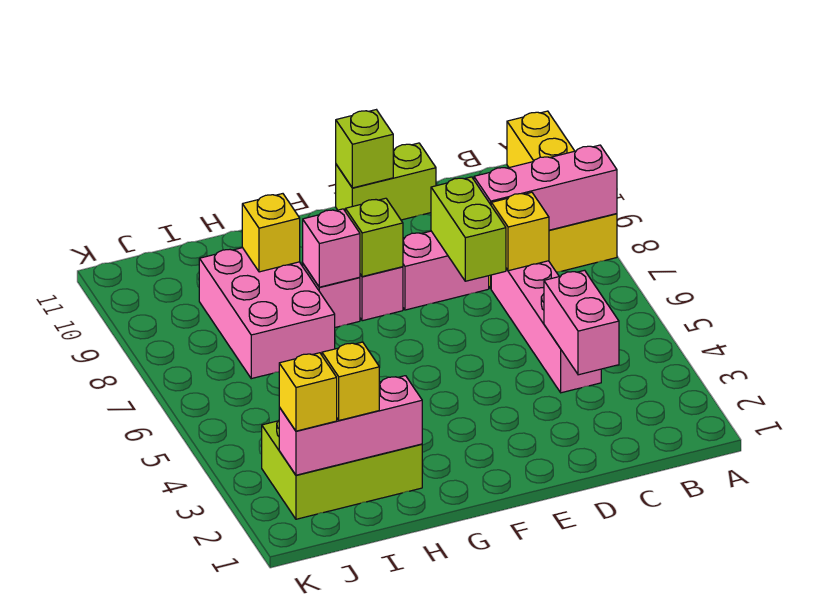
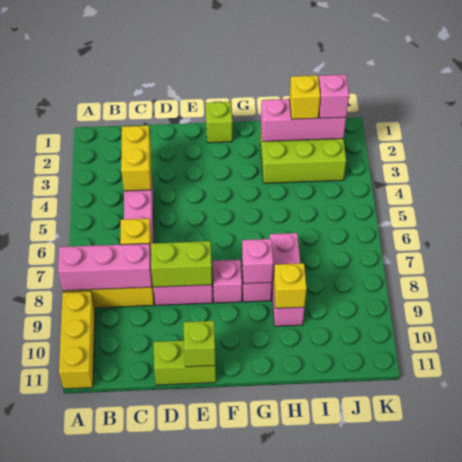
pink brick C3:C4 level 2 -> yellow brick C3:C4 level 2
lime brick D7:D8 level 2 -> lime brick D8:E8 level 2
lime brick F8 level 2 -> lime brick F1 level 1
pink brick H7:I9 level 1 -> pink brick H7:H9 level 1
yellow brick J2 level 3 -> pink brick J2 level 3

